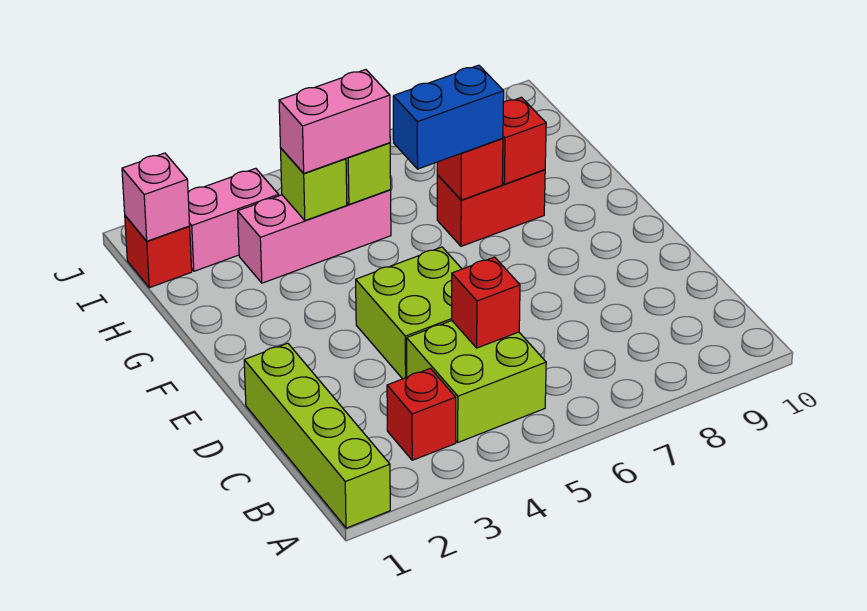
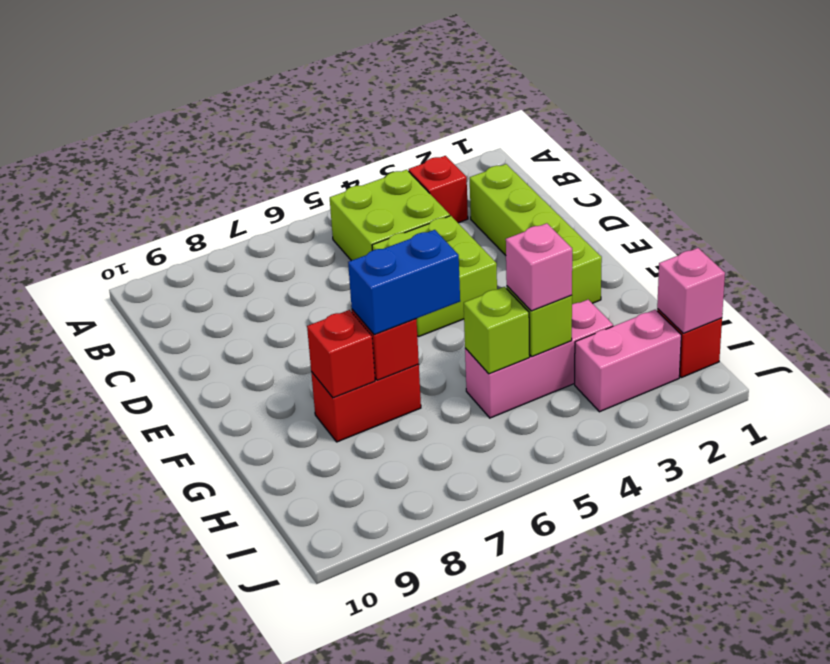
lime brick A1:D1 level 1 -> lime brick C2:F2 level 1
red brick C5 level 2 -> none
pink brick H4:H5 level 3 -> pink brick H4 level 3

